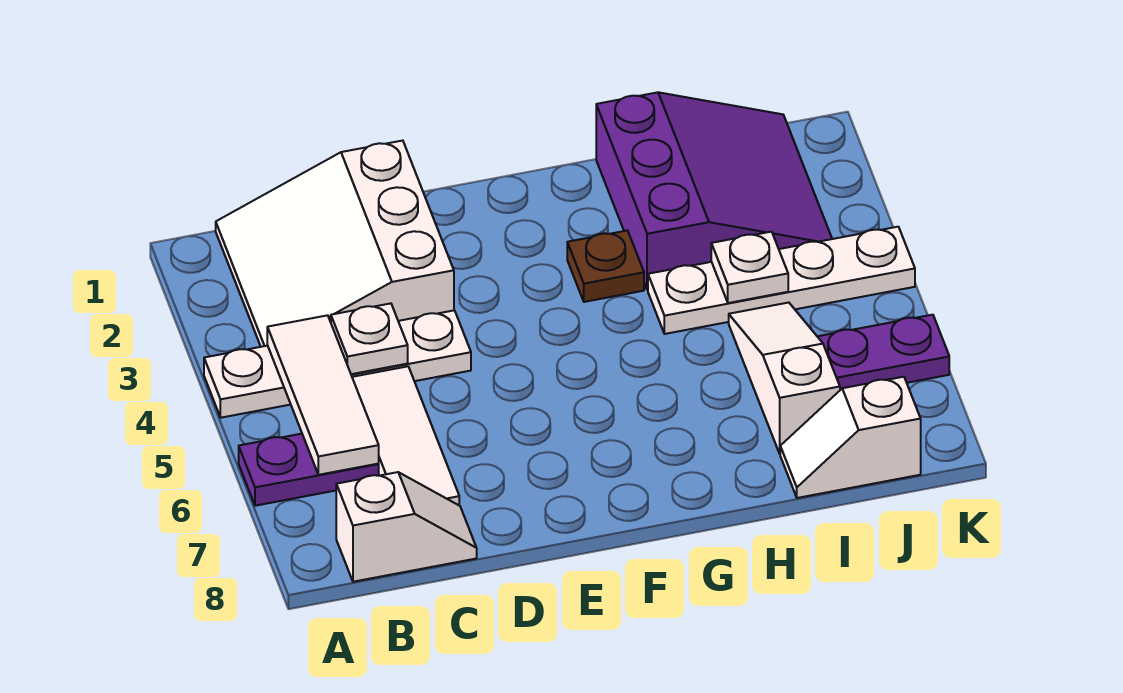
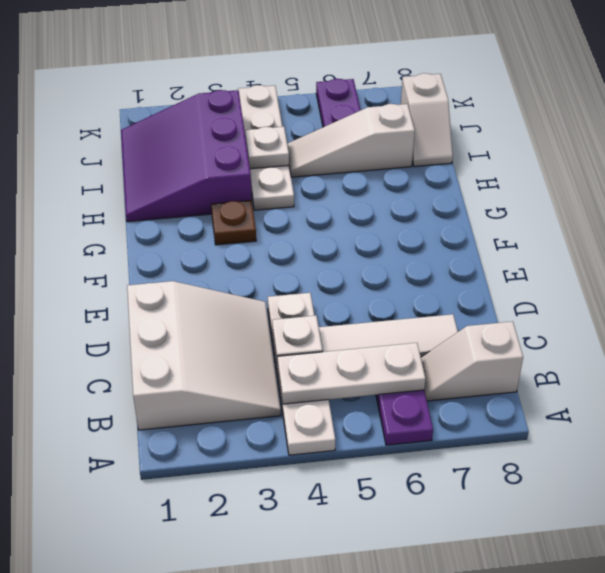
white slope B1:D3 level 1 top D -> white slope B1:D3 level 1 top 1
white tile B4:B6 level 2 -> white plate B4:B6 level 2
white slope B8:C8 level 1 top B -> white slope B7:B8 level 1 top 8
purple slope H1:J3 level 1 top H -> purple slope H1:J3 level 1 top 3

